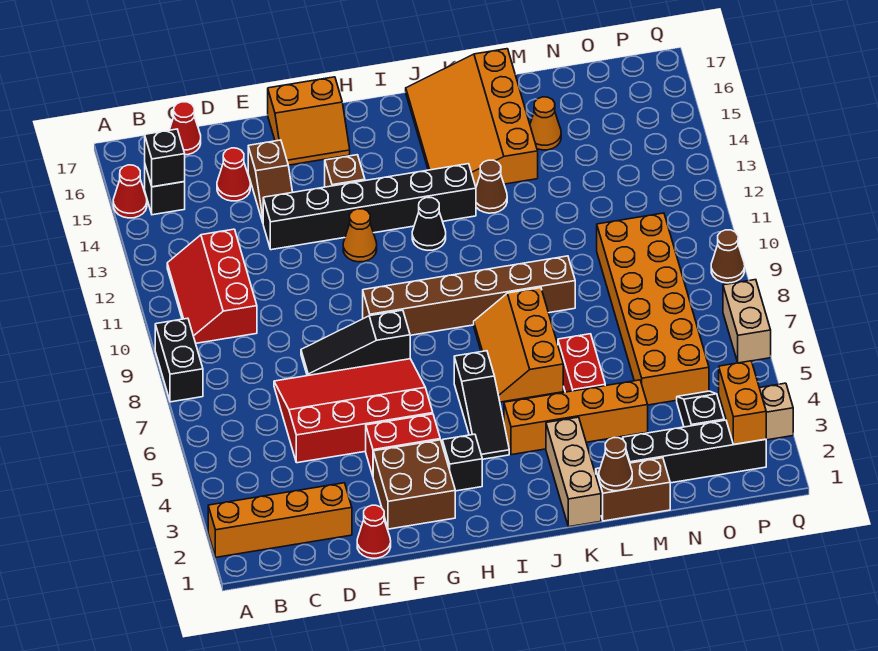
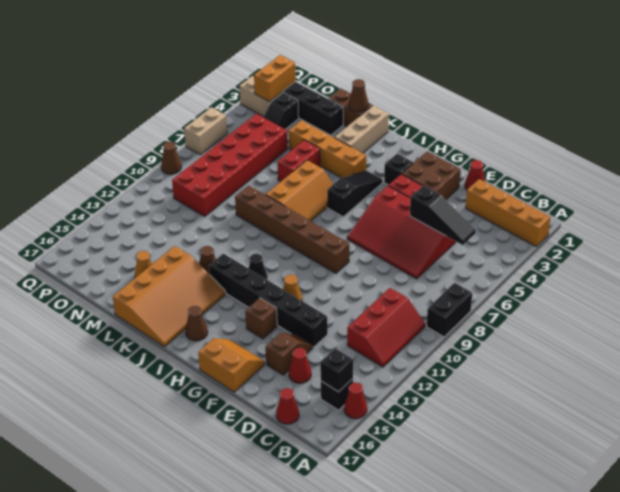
black slope E8:G8 level 1 top G -> black slope C5:E5 level 2 top E
none -> brown cone I16 level 1
orange brick N5:O10 level 1 -> red brick N5:O10 level 1

